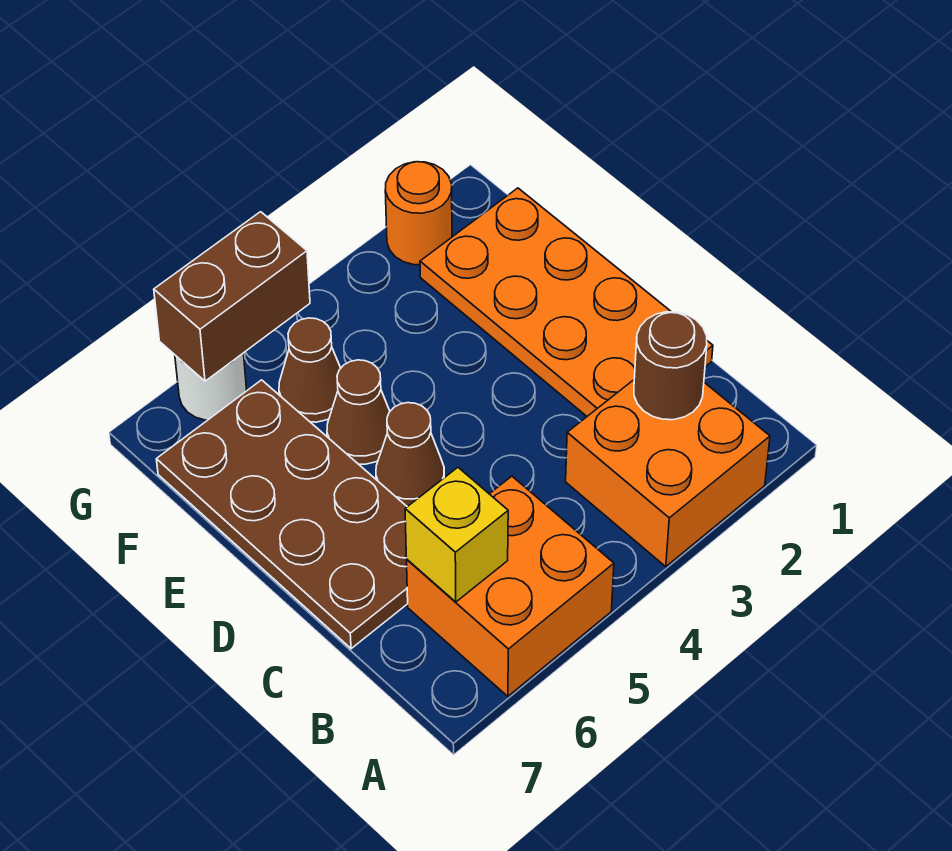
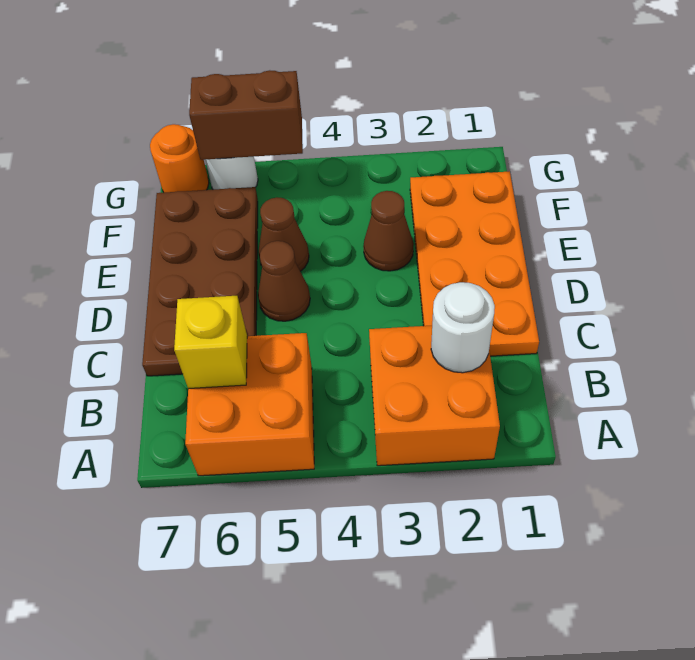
brown round brick B2 level 2 -> white round brick B2 level 2
brown cone F5 level 1 -> brown cone E3 level 1
orange round brick G2 level 1 -> orange round brick G7 level 1

